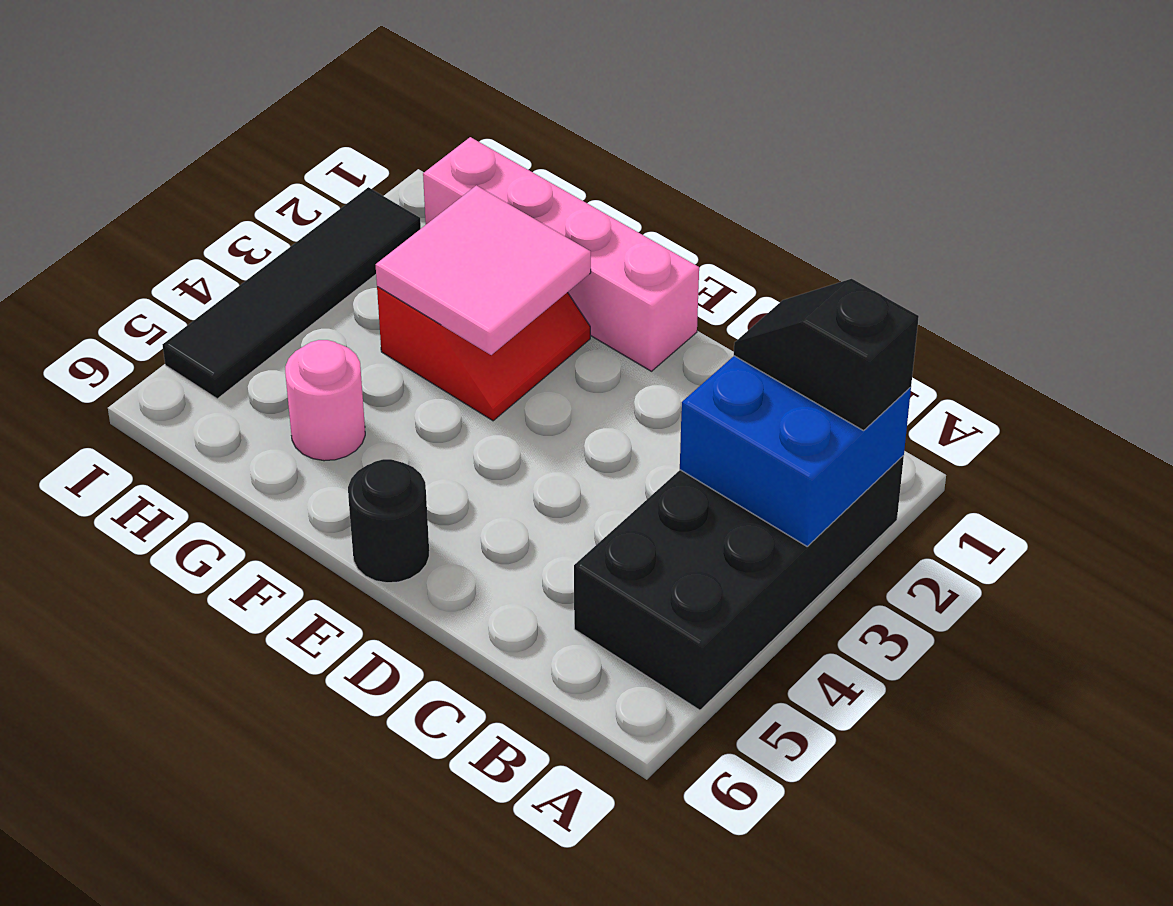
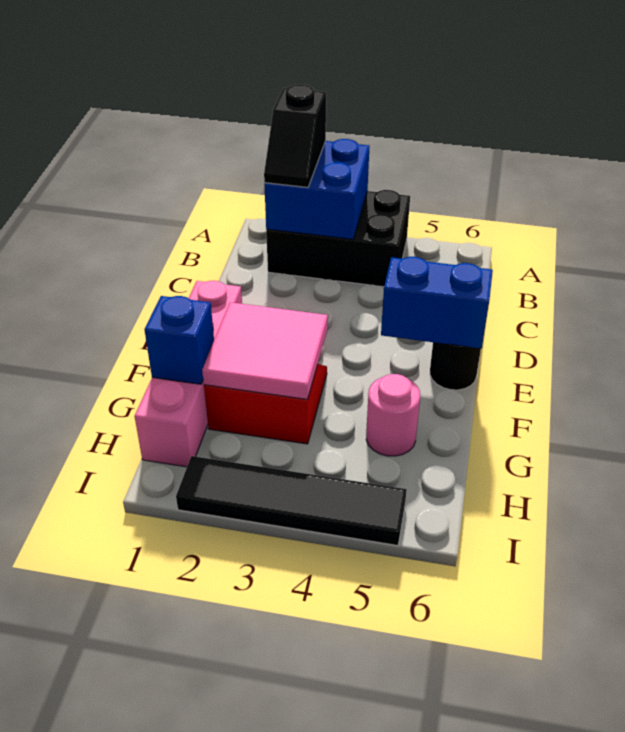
black brick A2:B5 level 1 -> black brick A2:B4 level 1
none -> blue brick E5:E6 level 2
none -> blue brick G1 level 2

